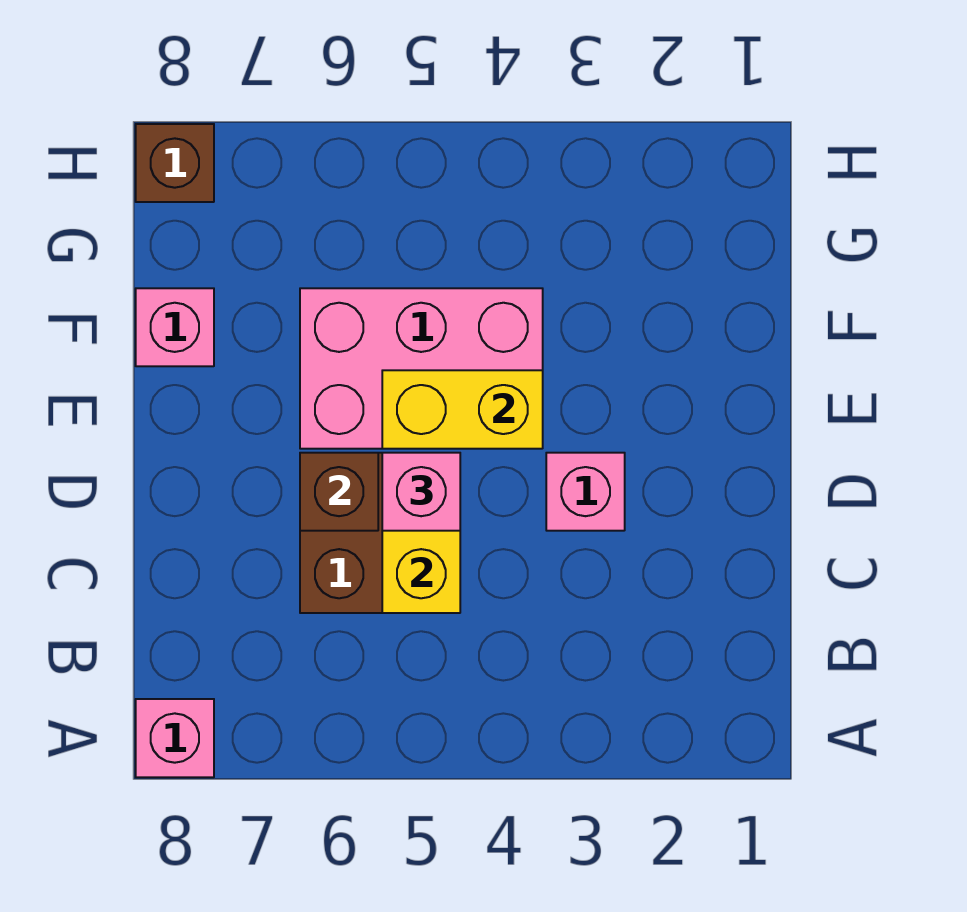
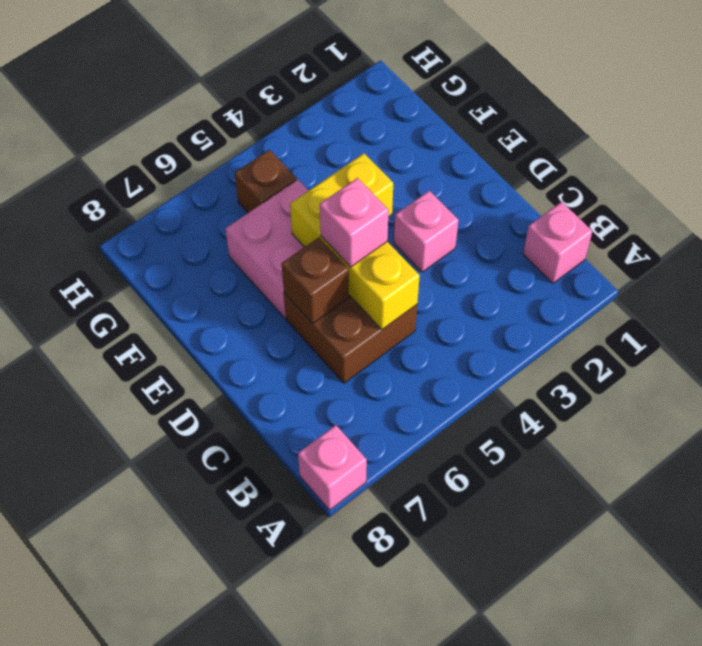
pink brick E4:F6 level 1 -> pink brick E5:F6 level 1
pink brick F8 level 1 -> pink brick B1 level 1
brown brick H8 level 1 -> brown brick G5 level 1

